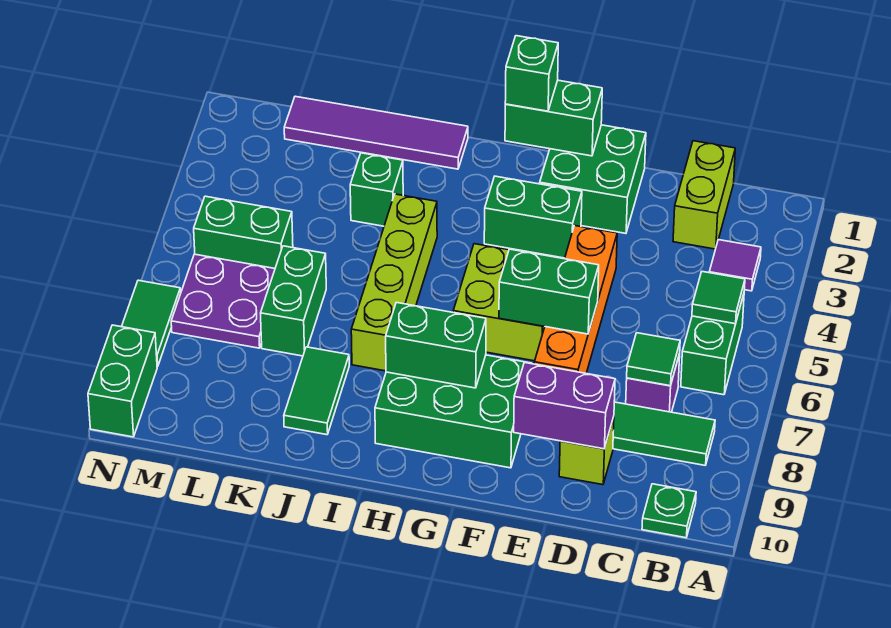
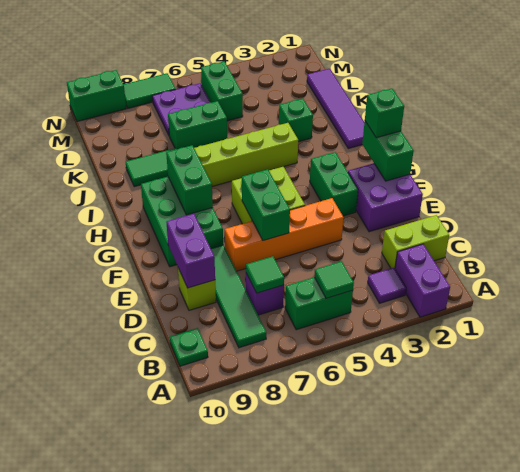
none -> purple brick A2:B2 level 1
green brick E1:F2 level 1 -> purple brick E1:F2 level 1

